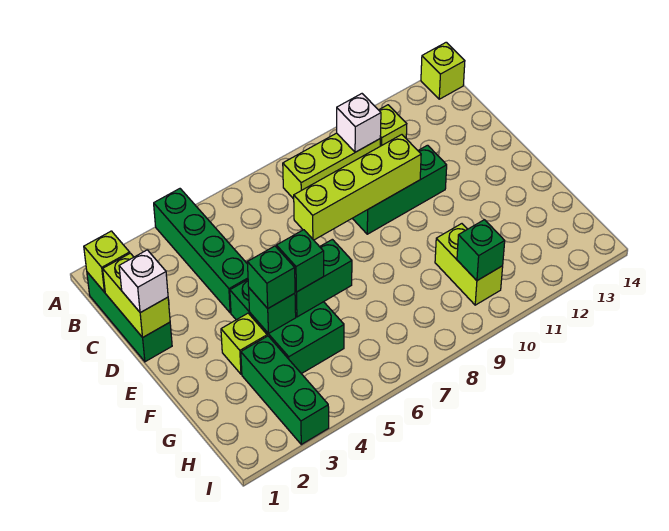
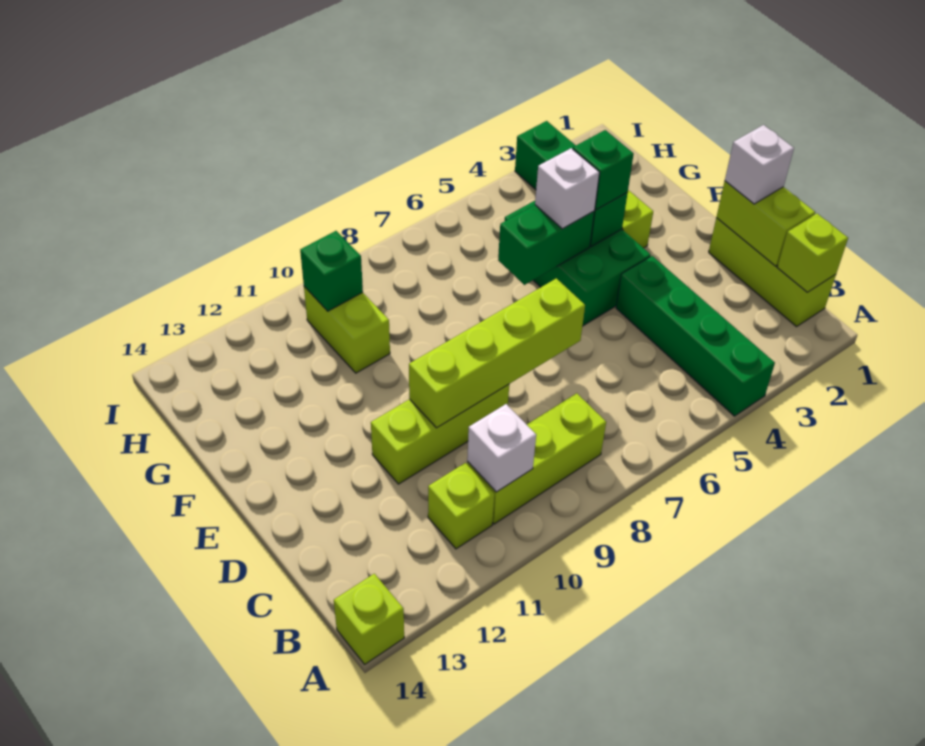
green brick B1:D1 level 1 -> lime brick B1:D1 level 1
green brick D9:D11 level 1 -> lime brick D9:D11 level 1
green brick F5 level 3 -> white brick F5 level 3

